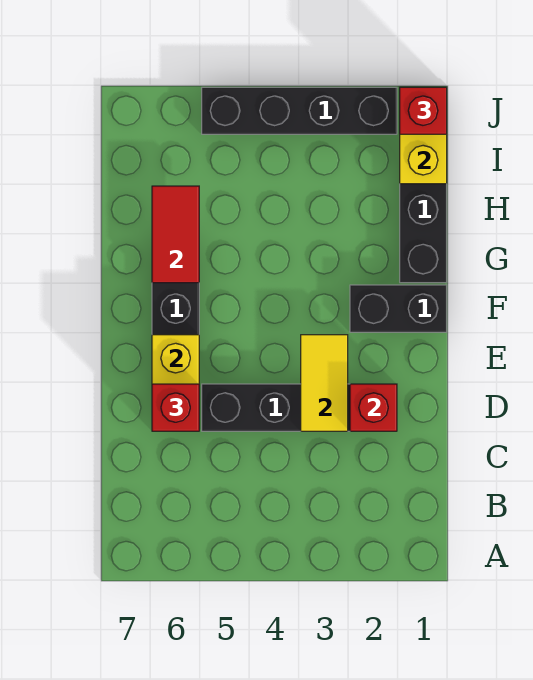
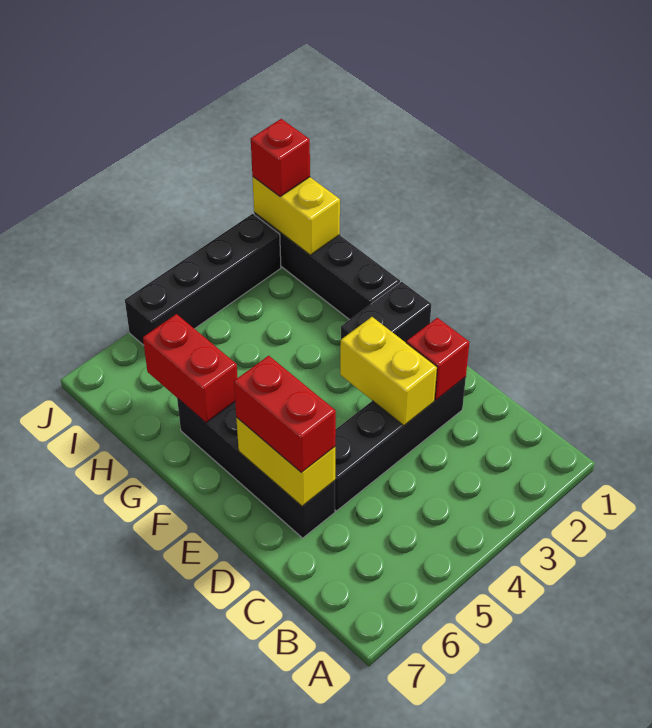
yellow tile D3:E3 level 2 -> yellow brick D3:E3 level 2
red brick D6 level 3 -> red brick D6:E6 level 3
red tile G6:H6 level 2 -> red brick G6:H6 level 2

